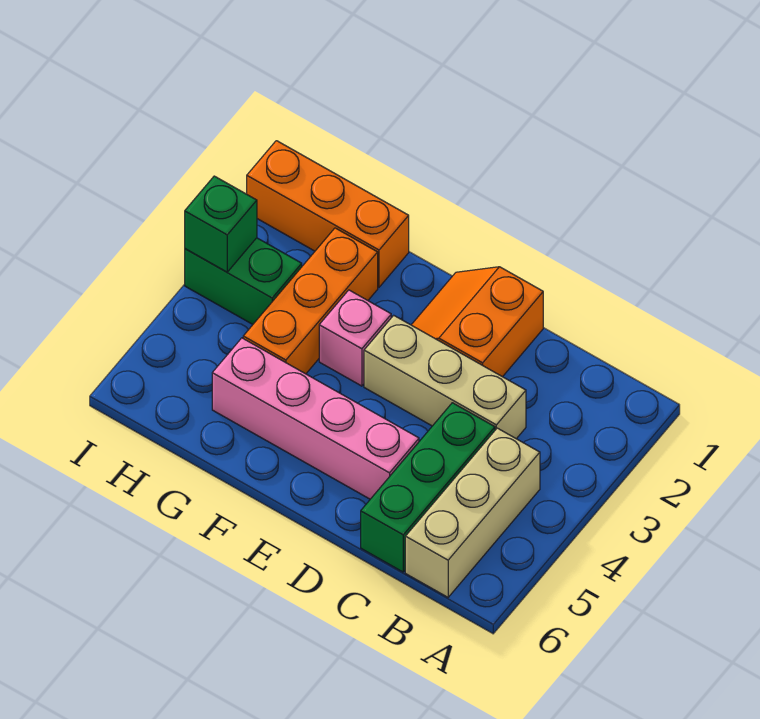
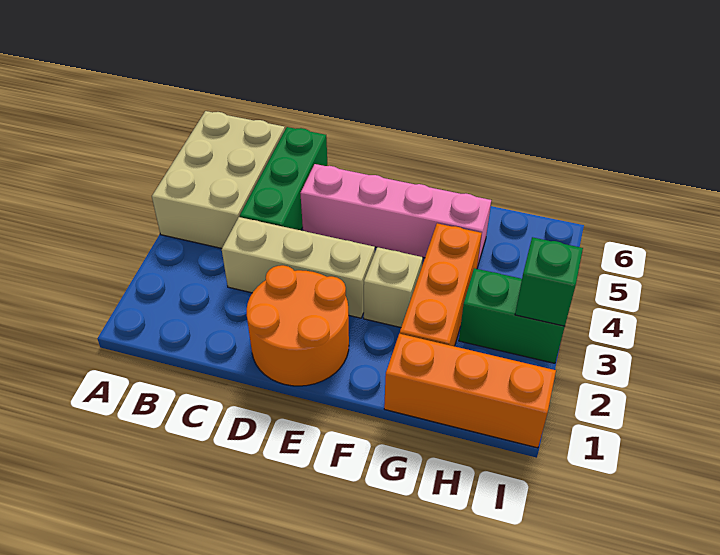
tan brick B4:B6 level 1 -> tan brick A4:B6 level 1
orange slope D1:E2 level 1 top D -> orange round brick D1:E2 level 1
pink brick F3 level 1 -> tan brick F3 level 1

